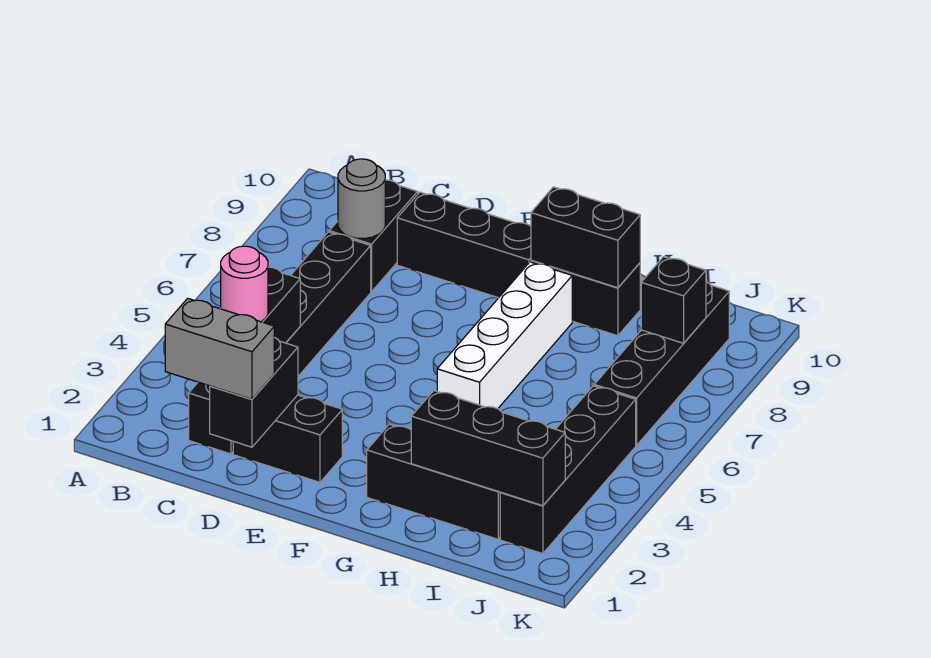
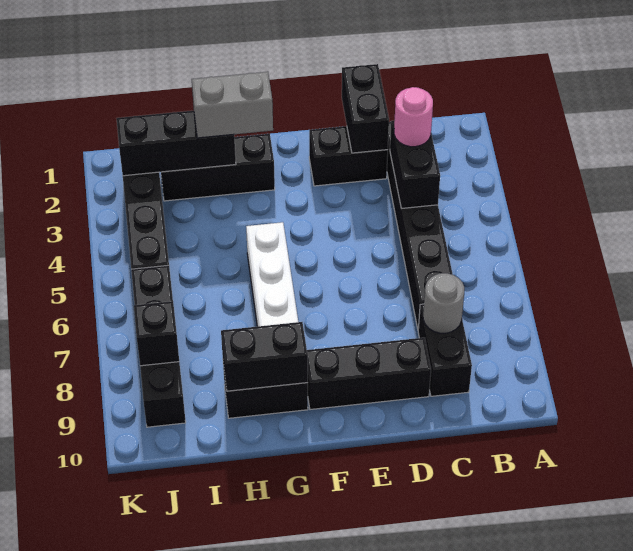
grey brick C1:D1 level 3 -> grey brick G2:H2 level 3

